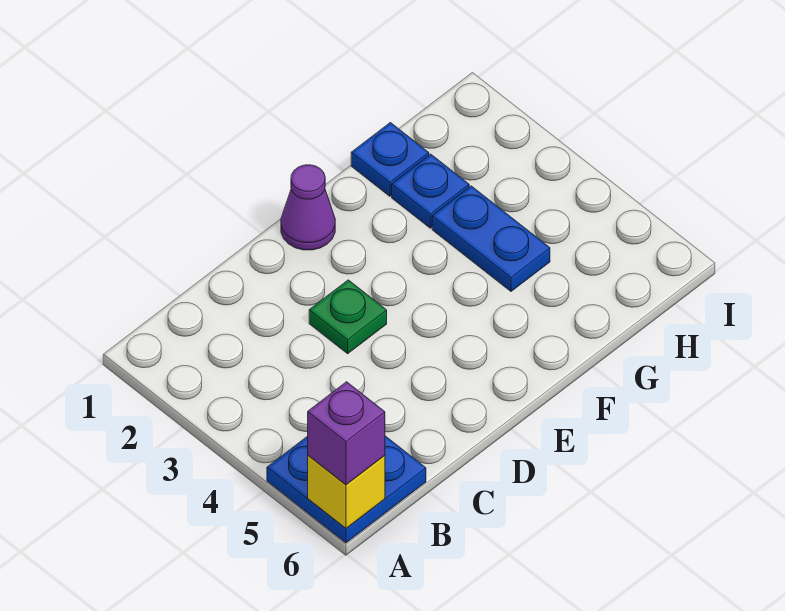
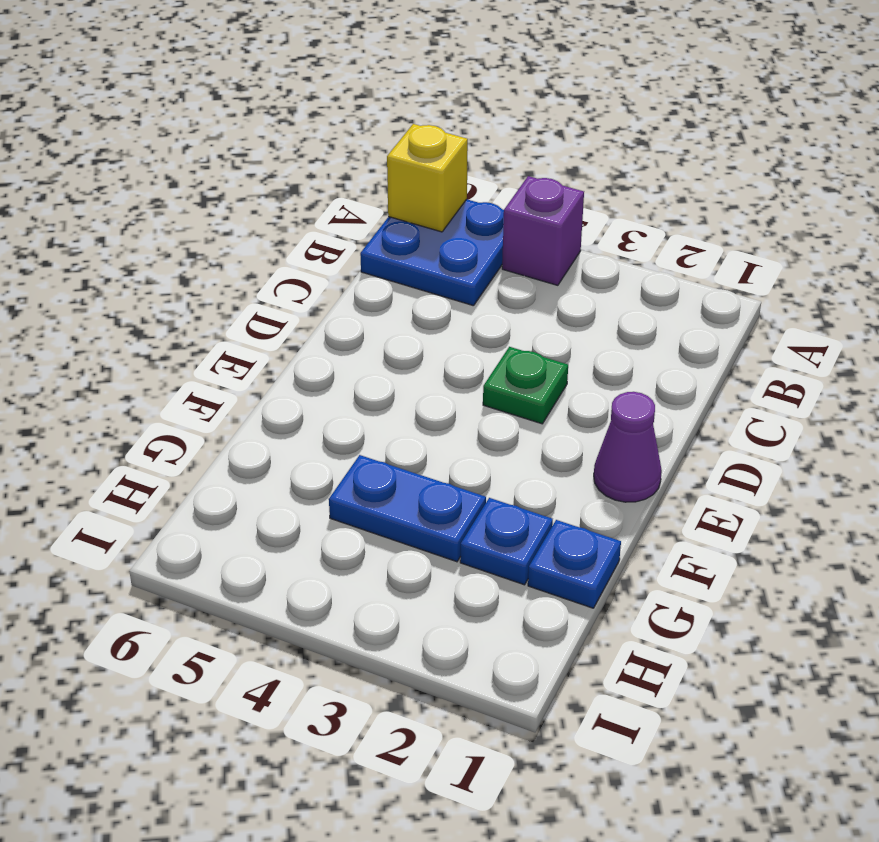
purple brick A6 level 3 -> purple brick A4 level 1

